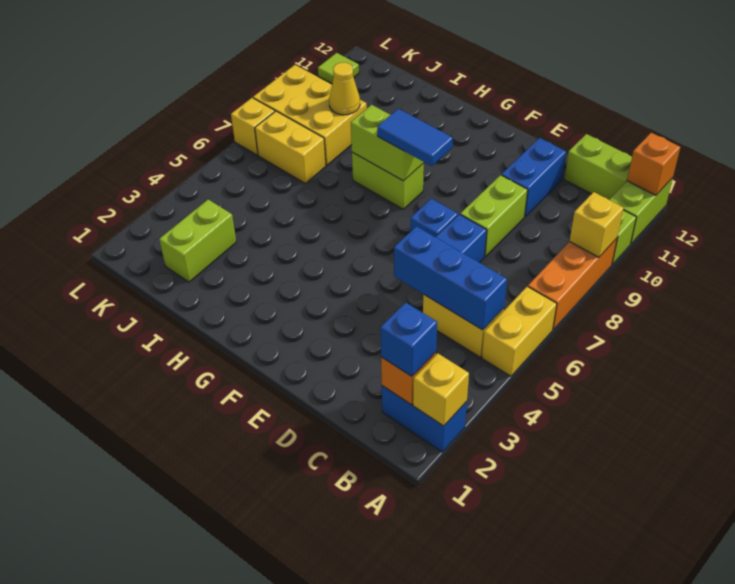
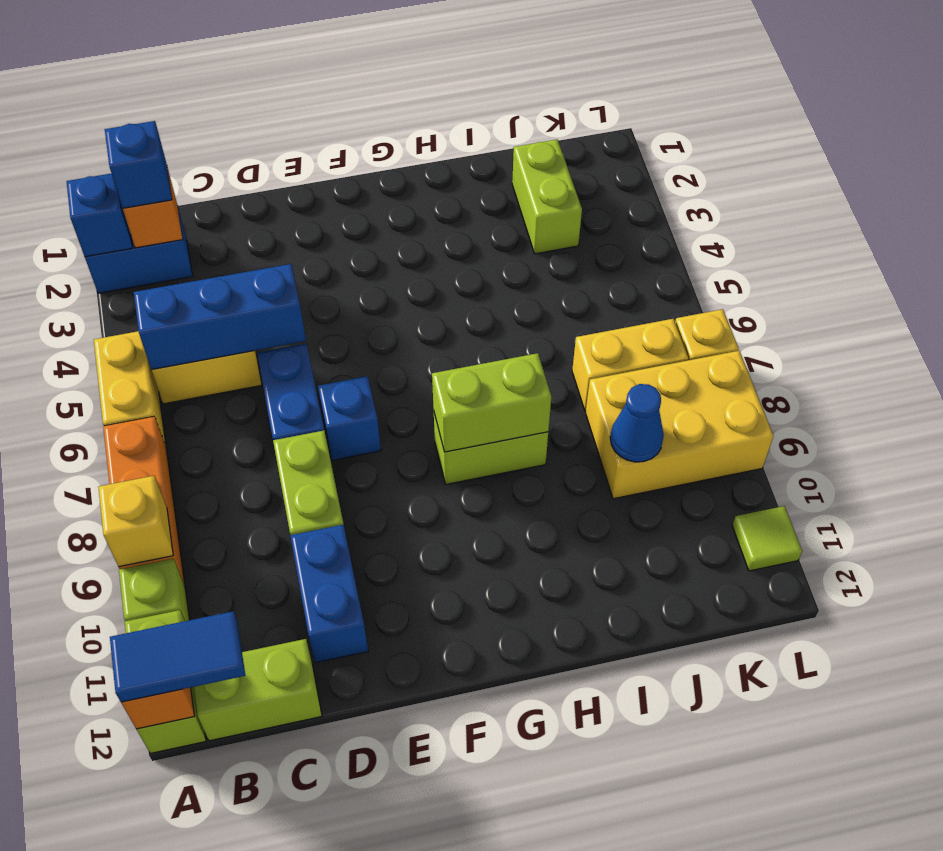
yellow brick A2 level 2 -> blue brick A2 level 2
blue tile F8:G8 level 3 -> blue tile A12:B12 level 3
yellow cone J9 level 2 -> blue cone J9 level 2

